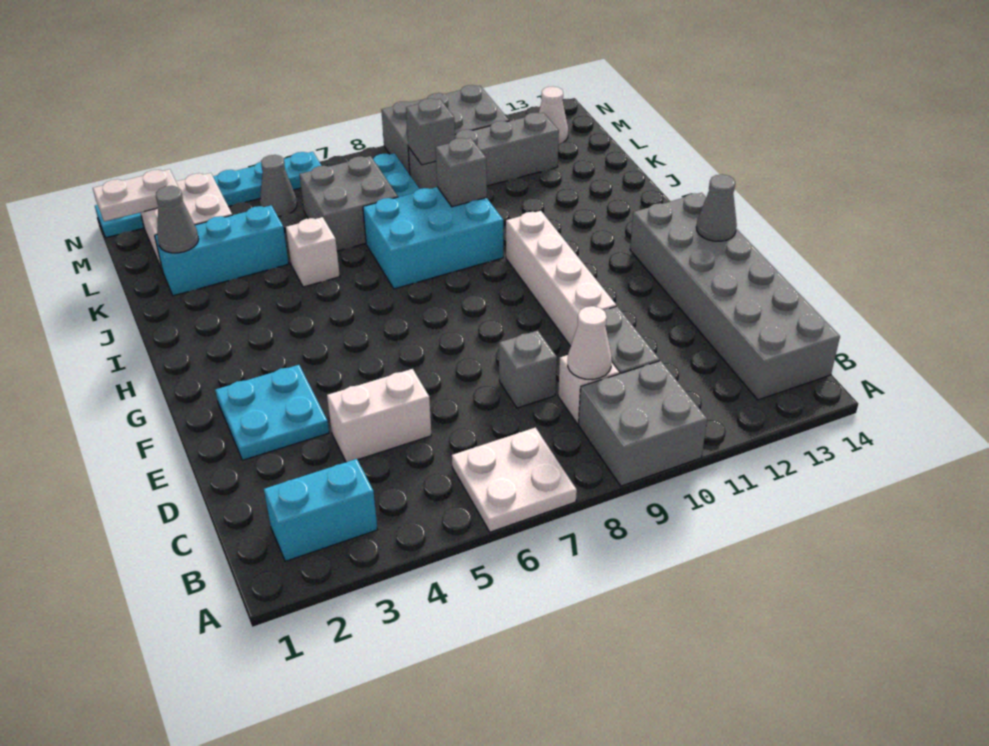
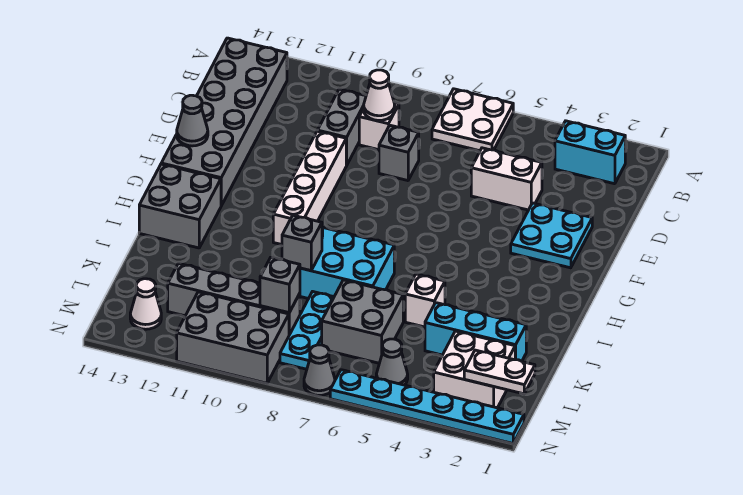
grey brick A9:B10 level 1 -> grey brick H13:I14 level 1
grey cone K2 level 2 -> grey cone N7 level 1

